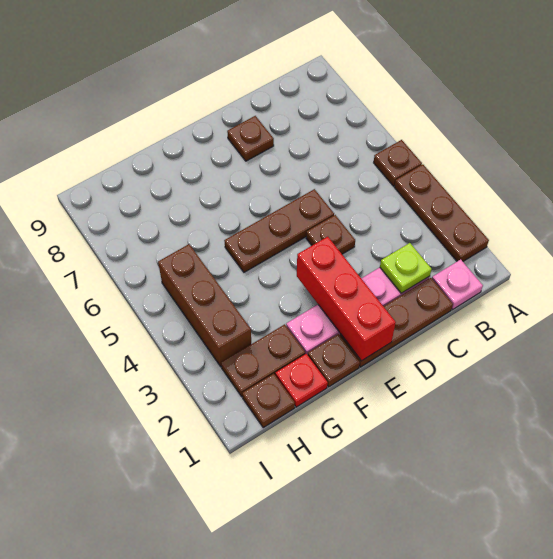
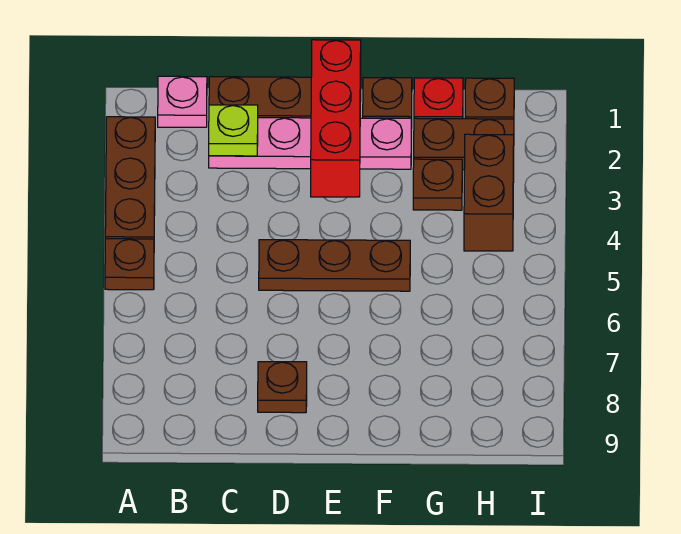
brown plate D4 level 1 -> brown plate G3 level 1
brown brick H3:H5 level 1 -> brown brick H3:H4 level 1

